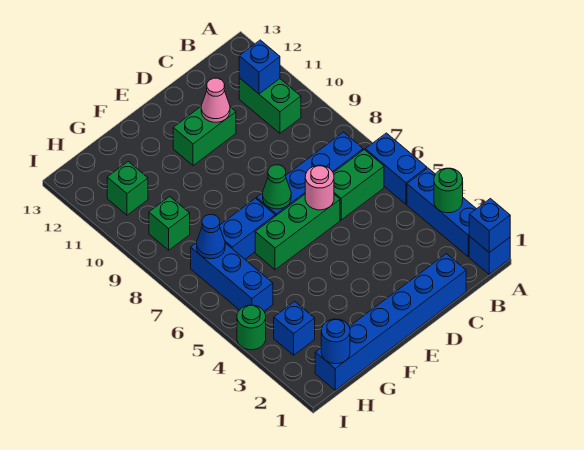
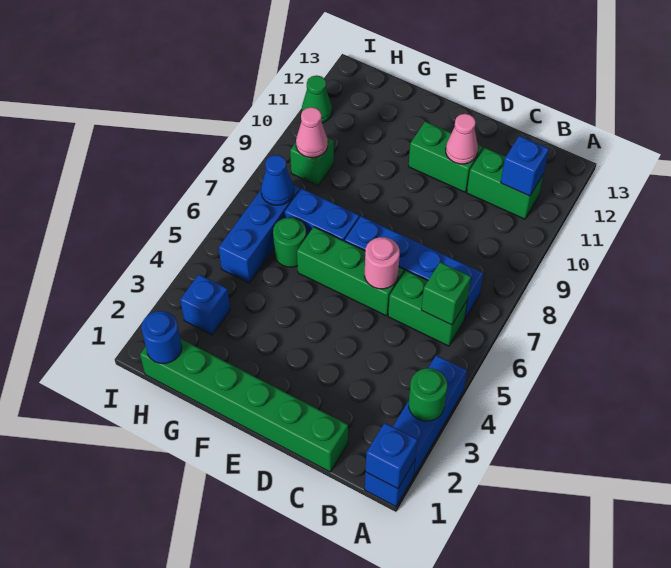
blue brick A5:A6 level 1 -> none
green brick B10:B11 level 1 -> green brick B11:C11 level 1
blue brick C1:H1 level 1 -> green brick C1:H1 level 1
green cone E7 level 2 -> green cone I11 level 1
none -> pink cone H9 level 2
green brick H11 level 1 -> green brick B6 level 2
green round brick I4 level 1 -> green round brick G6 level 1

